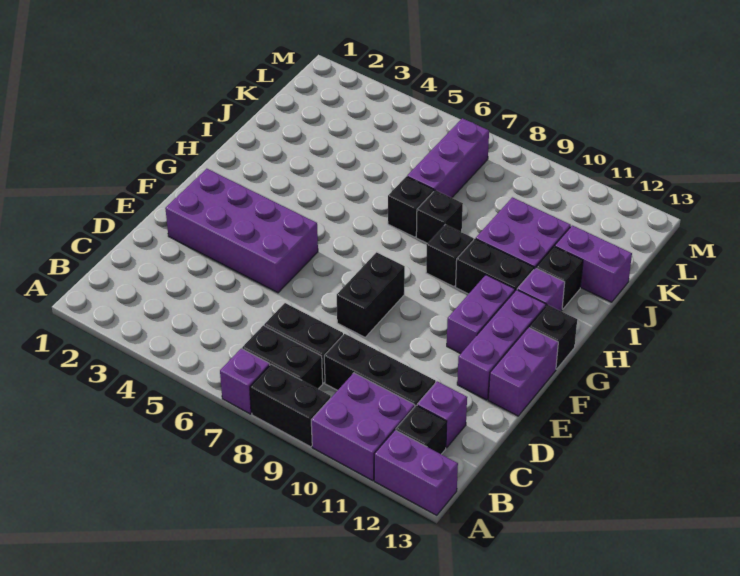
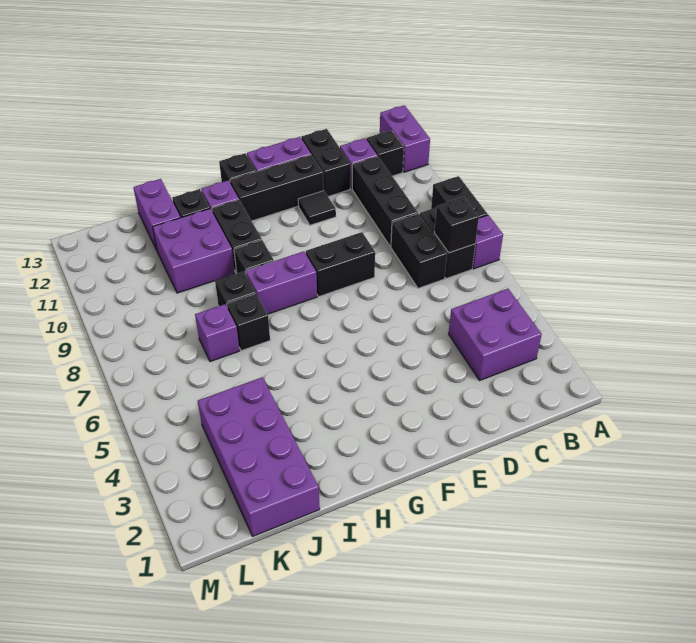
purple brick A10:B11 level 1 -> purple brick B3:C4 level 1
none -> black brick B7 level 2
none -> black brick D12:D13 level 1
purple brick E2:F5 level 1 -> purple brick J1:K4 level 1
none -> black tile E11 level 1
purple brick E12:G12 level 1 -> black brick E12:G12 level 1
purple brick F11:G11 level 1 -> purple brick G8:H8 level 1
purple brick J7:L7 level 1 -> purple brick J7 level 1

